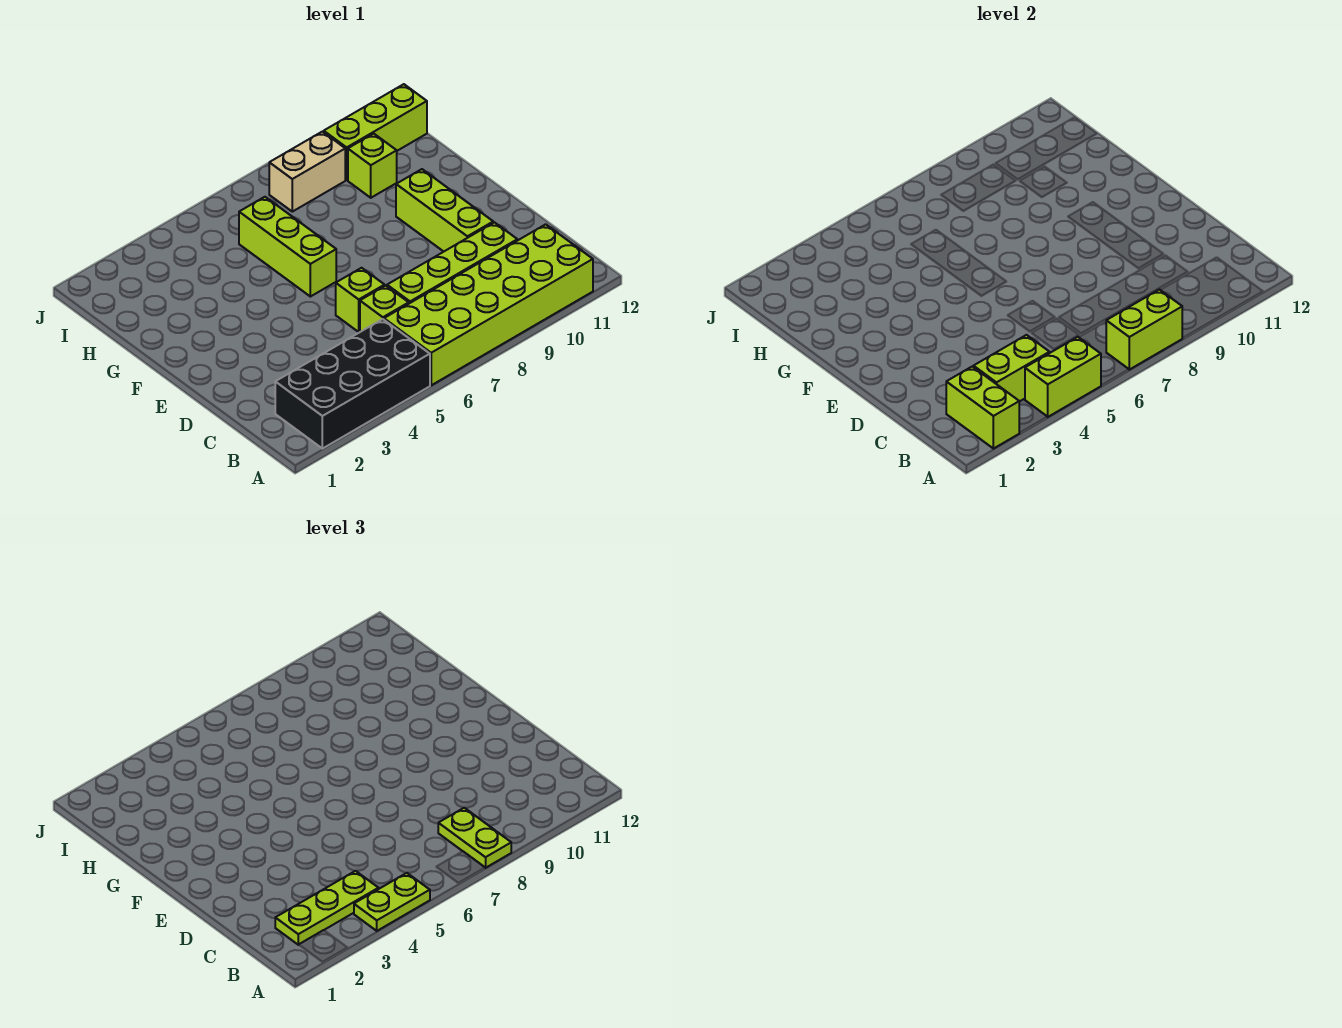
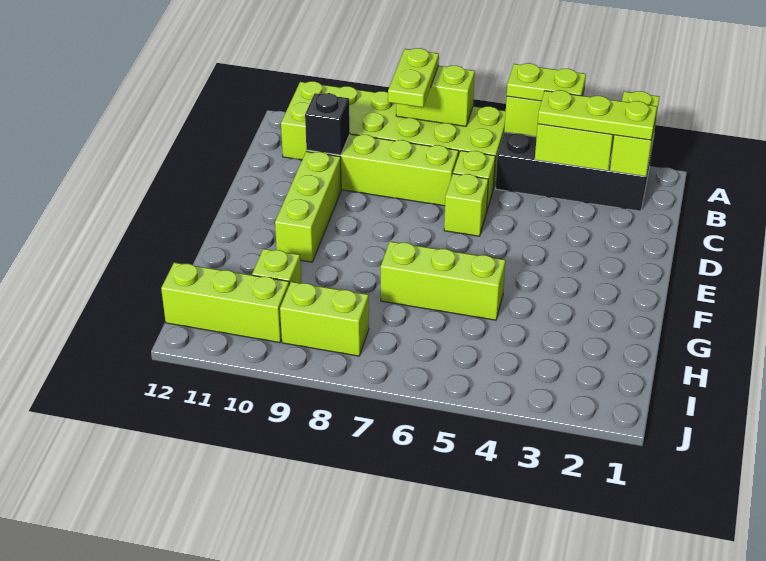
none -> black brick C10 level 2
lime brick F6:H6 level 1 -> lime brick G5:G7 level 1
tan brick I8:I9 level 1 -> lime brick I8:I9 level 1

